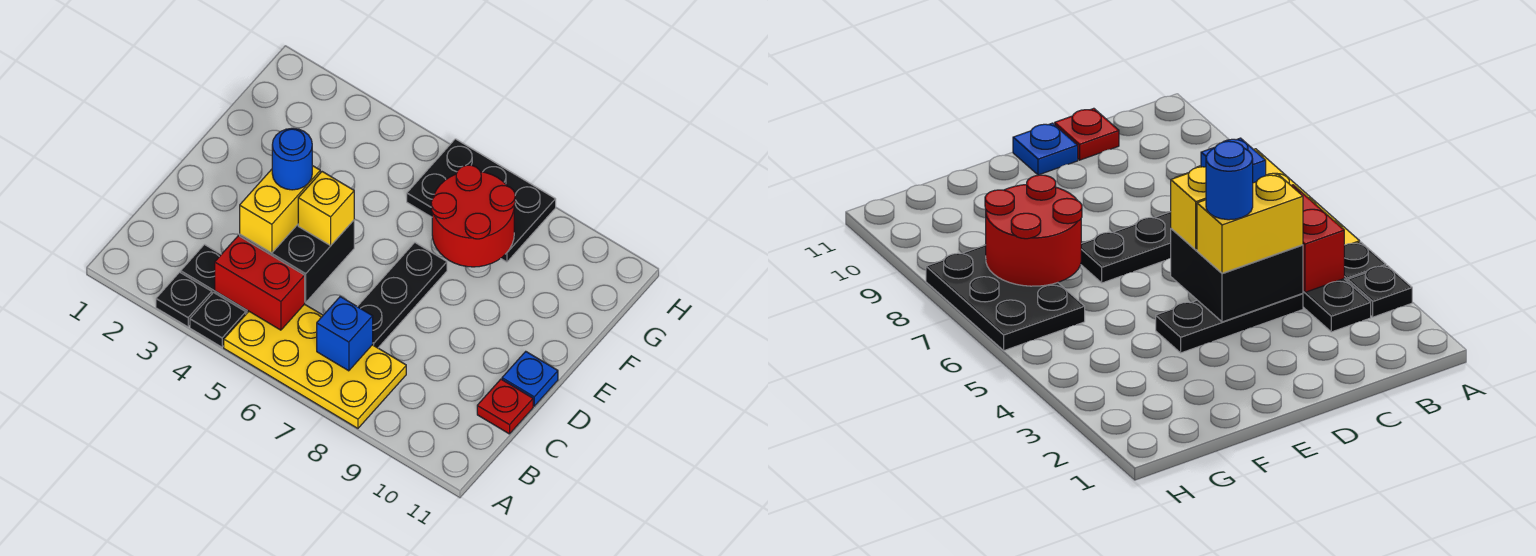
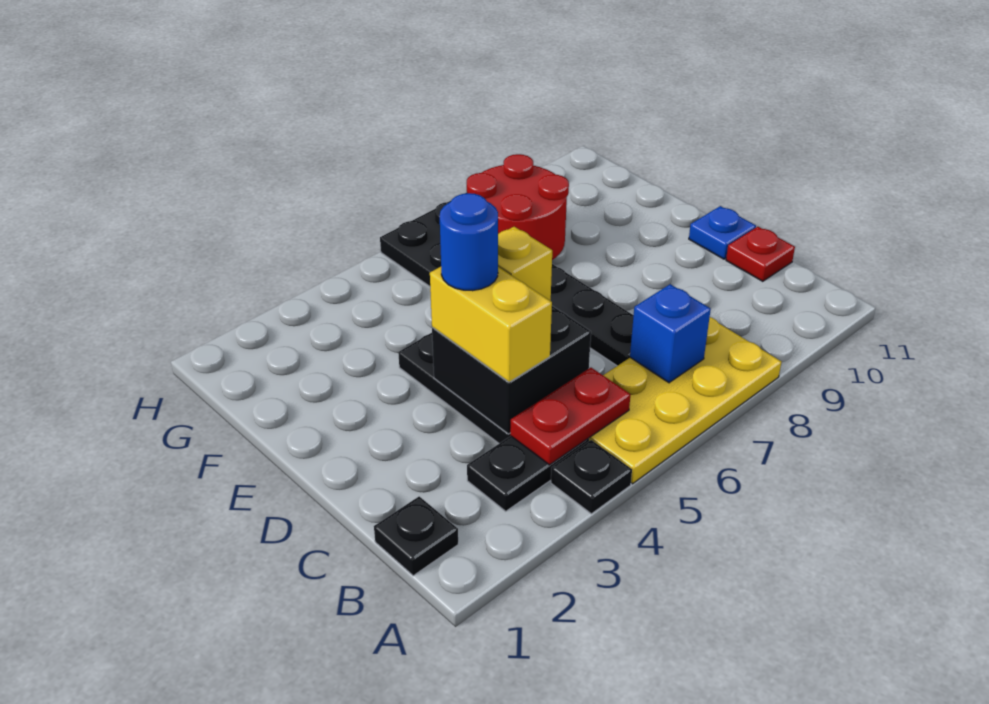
black plate A3 level 1 -> black plate B1 level 1
red brick B4:B5 level 2 -> red plate B4:B5 level 2

